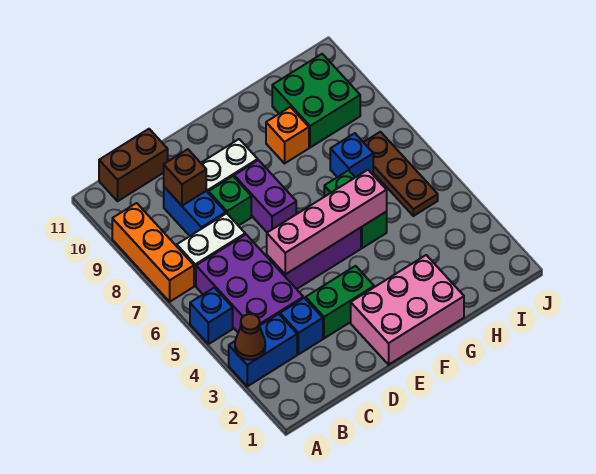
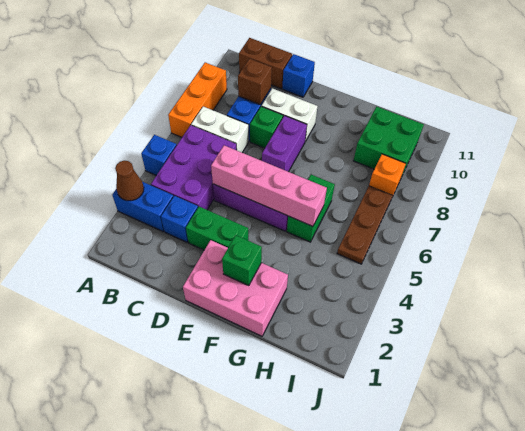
none -> green brick F2 level 2
orange brick G9 level 1 -> orange brick I8 level 1
blue brick H7 level 1 -> blue brick D11 level 1

